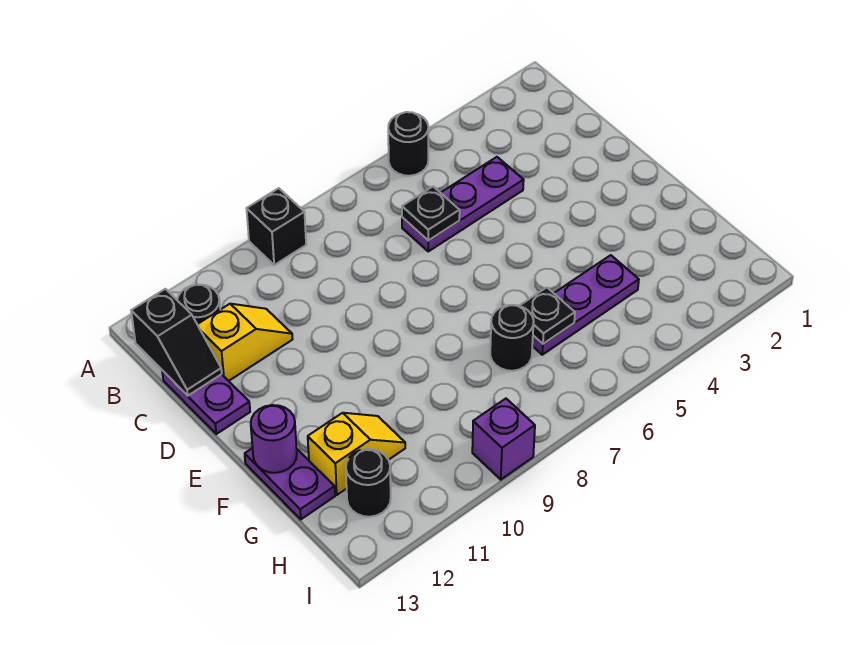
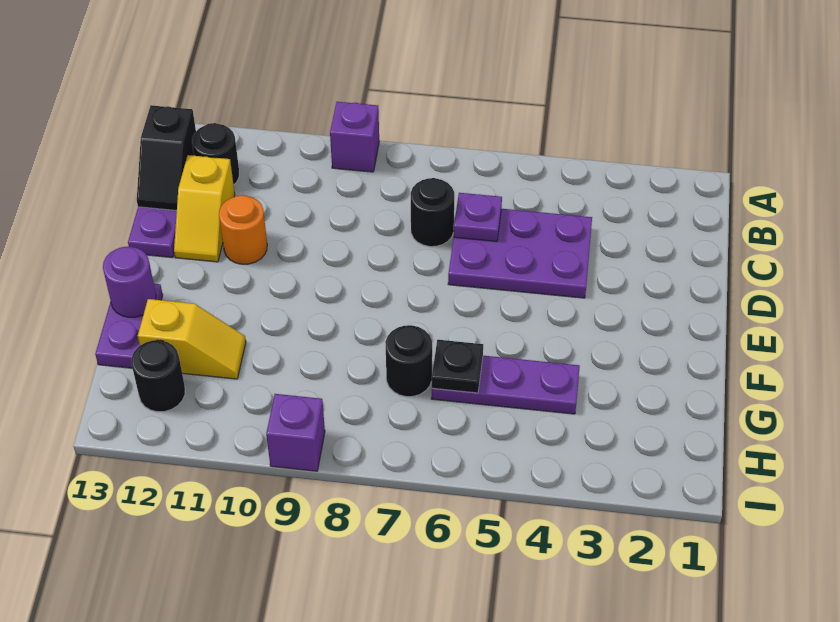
black round brick A5 level 1 -> black round brick C7 level 1
black brick A9 level 1 -> purple brick A9 level 1
purple plate C4:C6 level 1 -> purple plate C4:D6 level 1
black plate C6 level 2 -> purple plate C6 level 2
yellow slope C11:C12 level 1 top 12 -> yellow slope C12:D12 level 1 top C
none -> orange round brick D11 level 1

